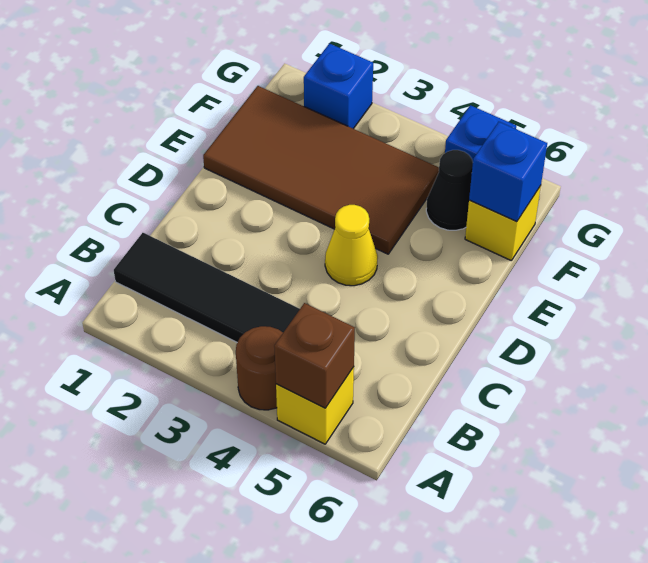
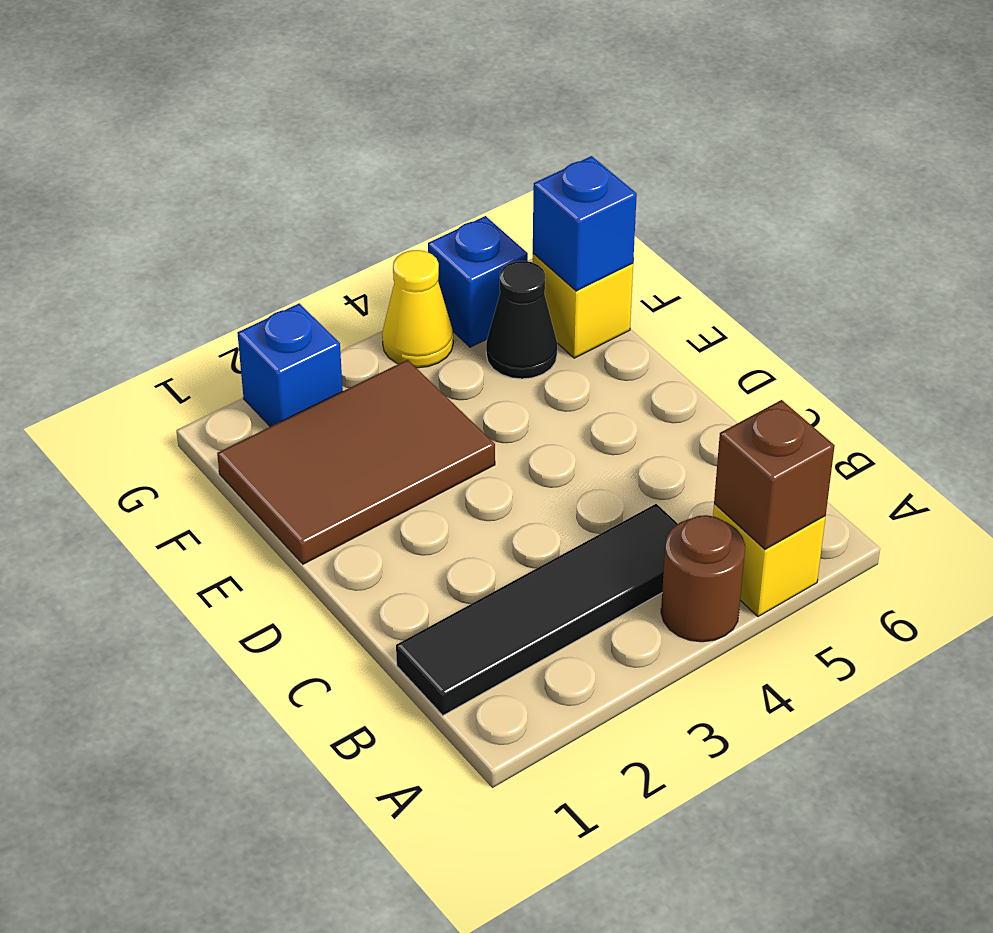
yellow cone D4 level 1 -> yellow cone G4 level 1
brown tile E1:F4 level 1 -> brown tile E1:F3 level 1

